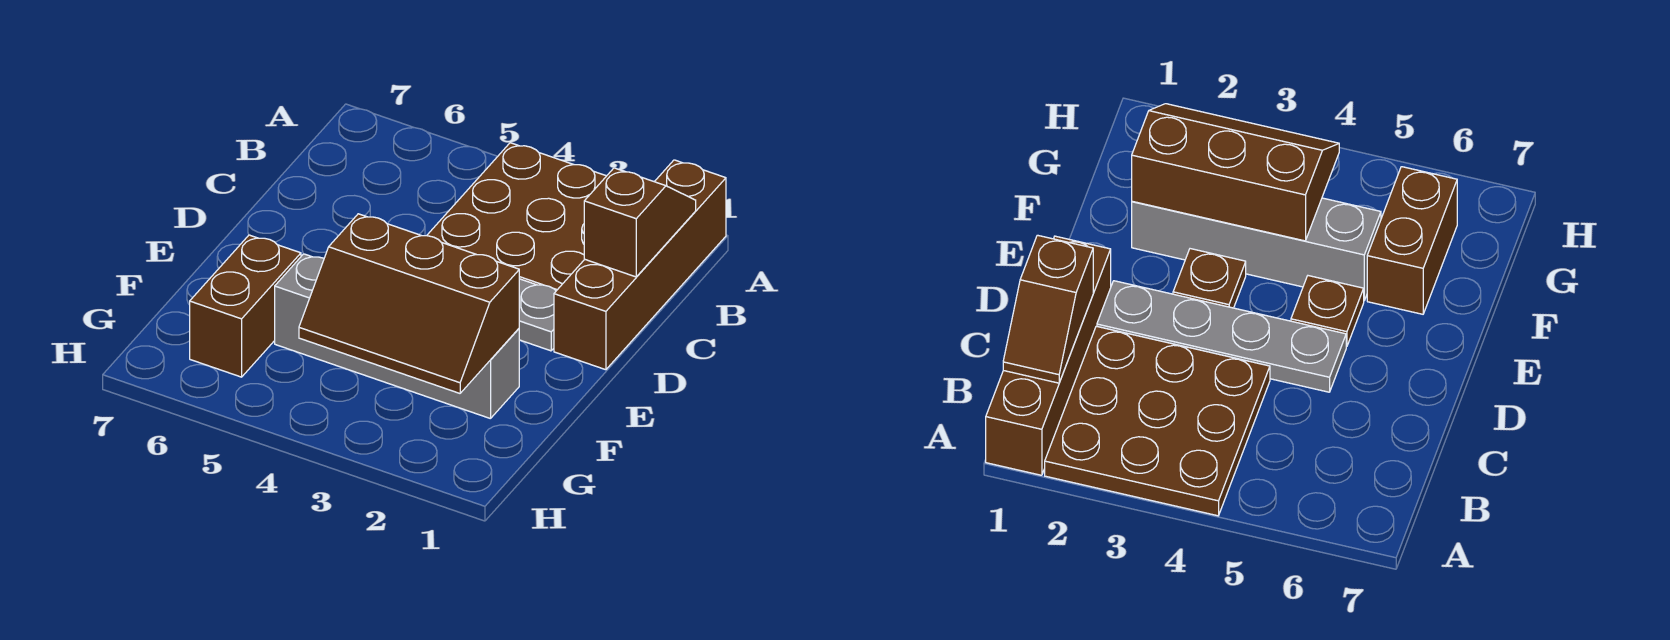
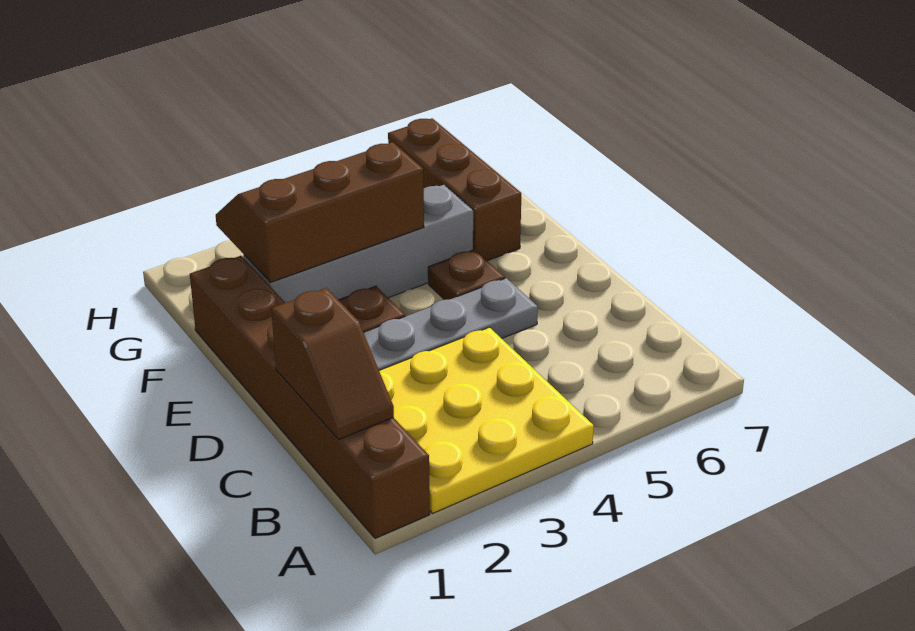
brown brick A1:D1 level 1 -> brown brick A1:F1 level 1
brown plate A2:C4 level 1 -> yellow plate A2:C4 level 1
brown brick F6:G6 level 1 -> brown brick F6:H6 level 1

